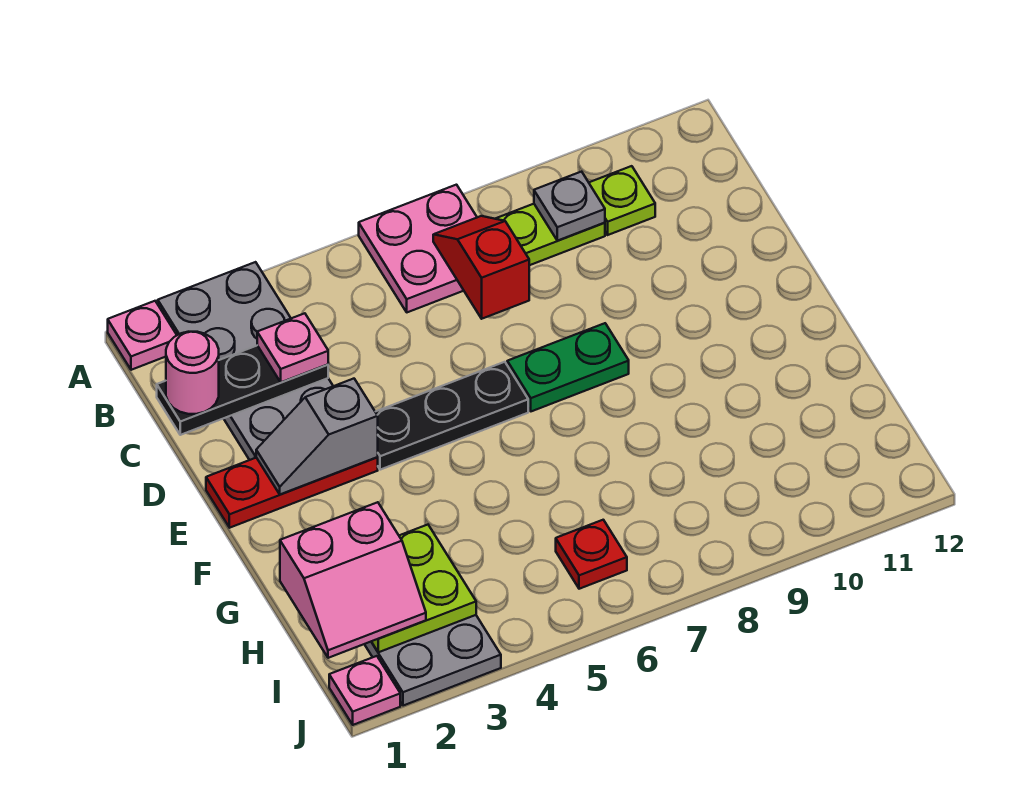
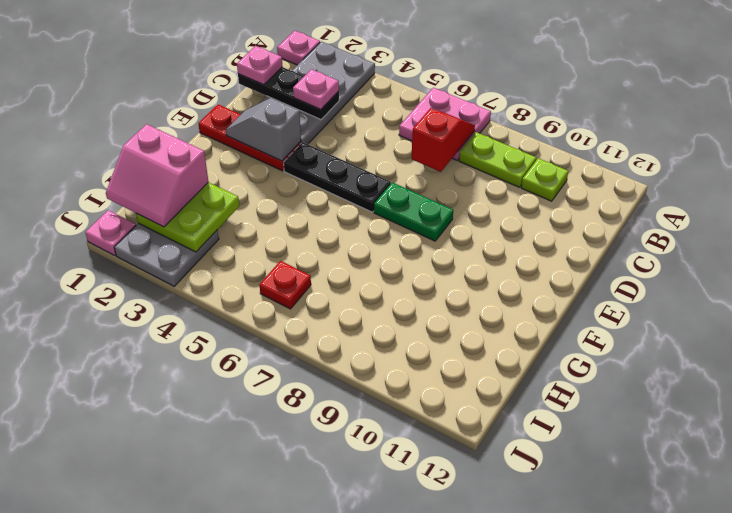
grey plate B9 level 2 -> none
pink round brick C1 level 3 -> pink plate C1 level 3

